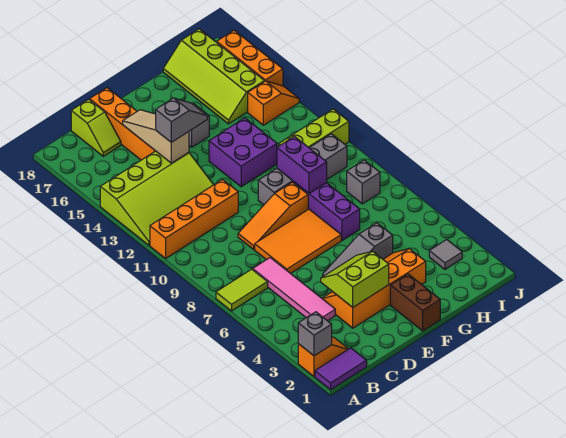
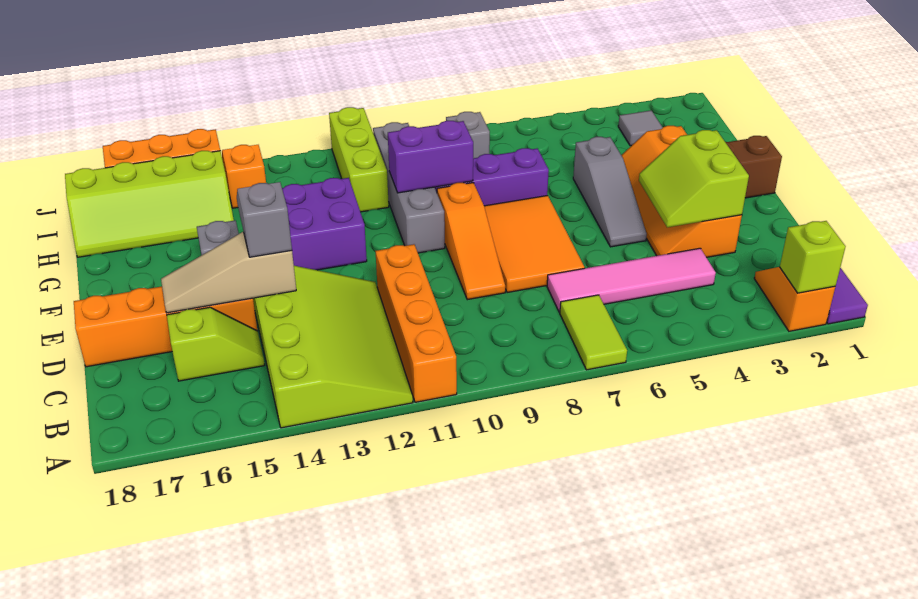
grey brick A2 level 2 -> lime brick A2 level 2
lime slope C17:C18 level 1 top 18 -> lime slope C15:C16 level 1 top 16

